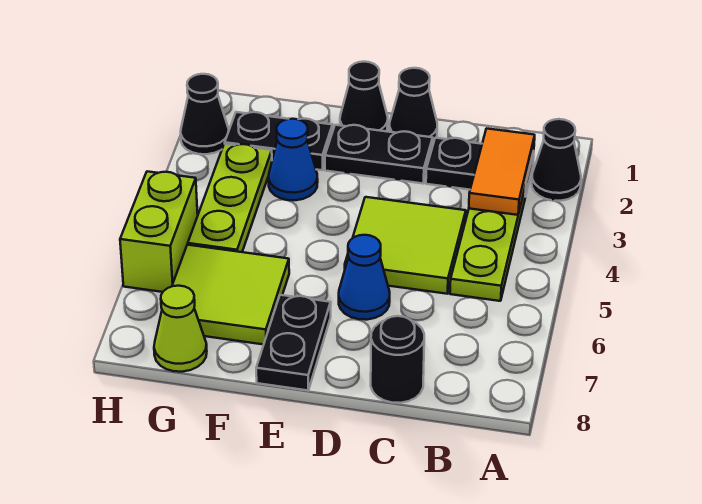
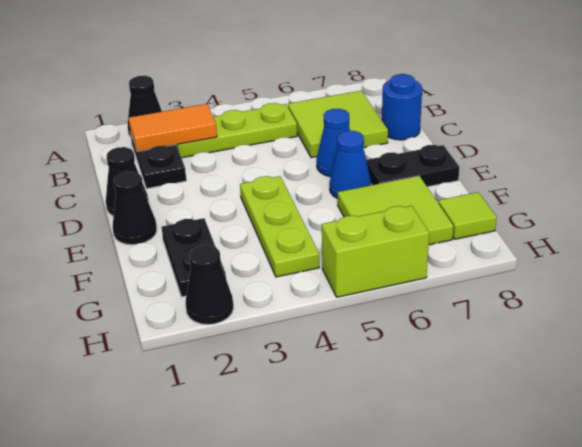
lime tile C4:D5 level 1 -> lime tile B6:C7 level 1
black round brick C8 level 1 -> blue round brick C8 level 1
black plate D2:E2 level 1 -> none
blue cone F3 level 1 -> blue cone E6 level 1
lime plate G3:G5 level 1 -> lime plate E4:G4 level 1
lime cone G8 level 1 -> lime tile G8 level 1

